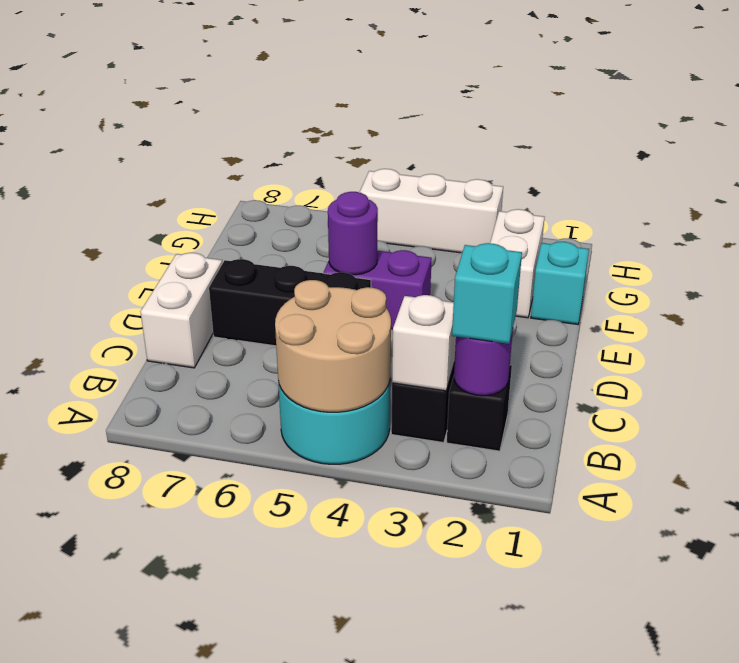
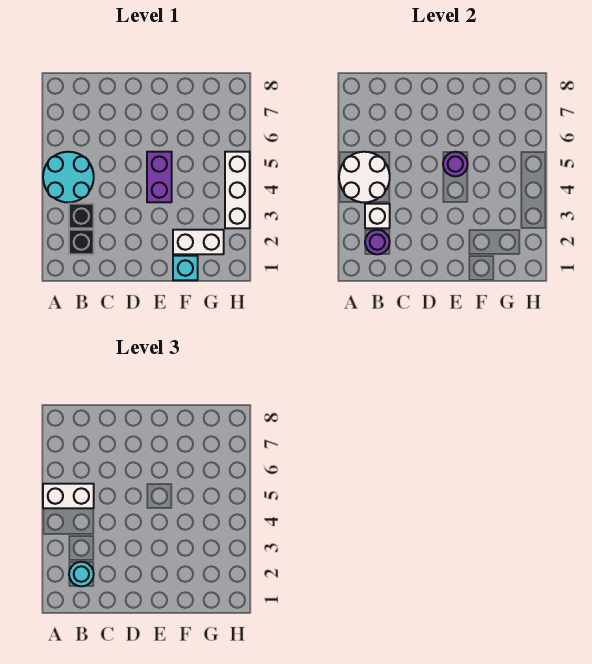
tan round brick A4:B5 level 2 -> white round brick A4:B5 level 2
cyan brick B2 level 3 -> cyan round brick B2 level 3
white brick C8:D8 level 1 -> white brick A5:B5 level 3
black brick D5:D7 level 1 -> none

